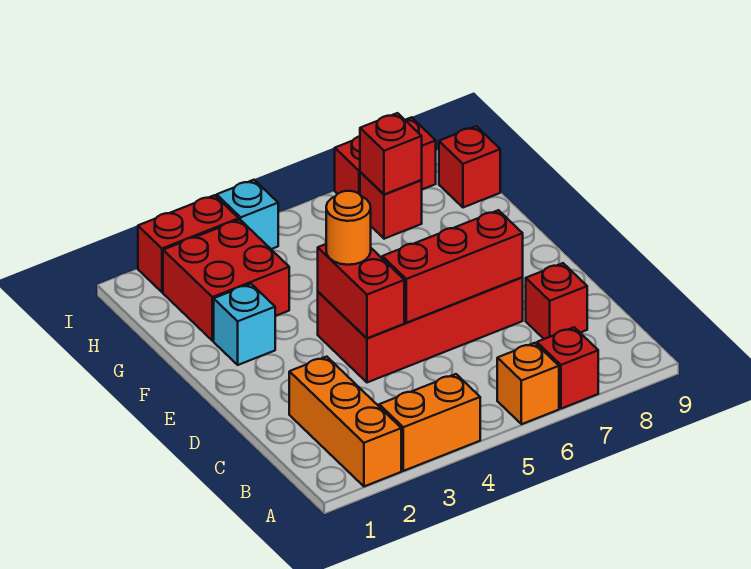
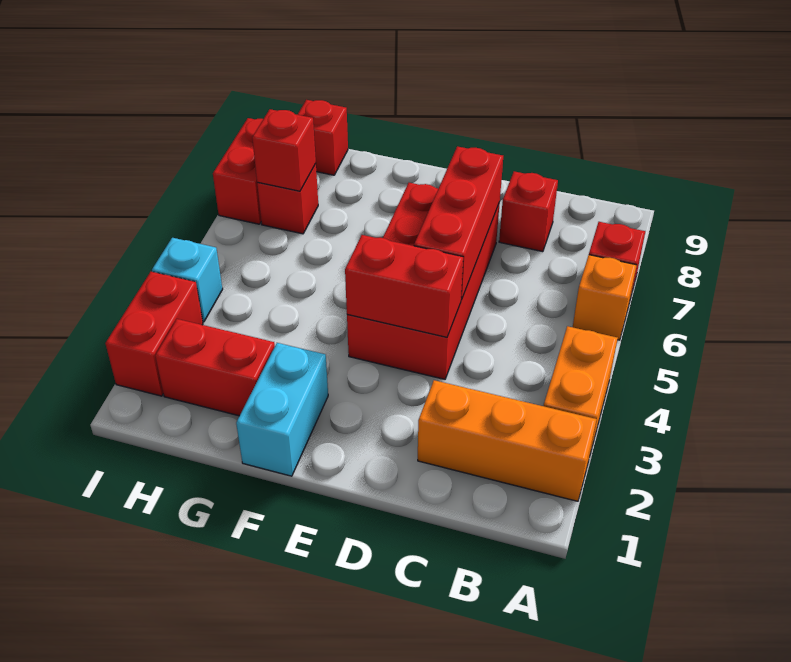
orange round brick E4 level 3 -> none
cyan brick F2 level 1 -> cyan brick F1:F2 level 1
red brick G2:H3 level 1 -> red brick G2:H2 level 1

